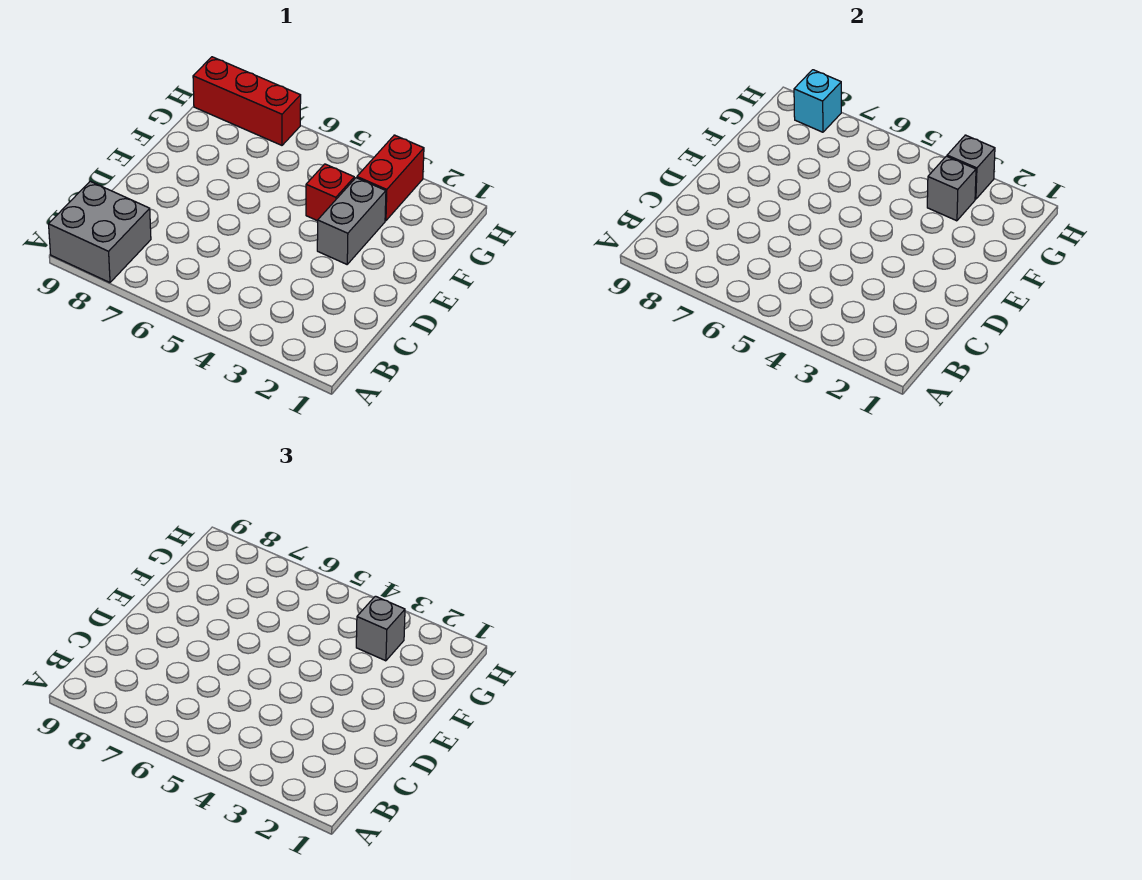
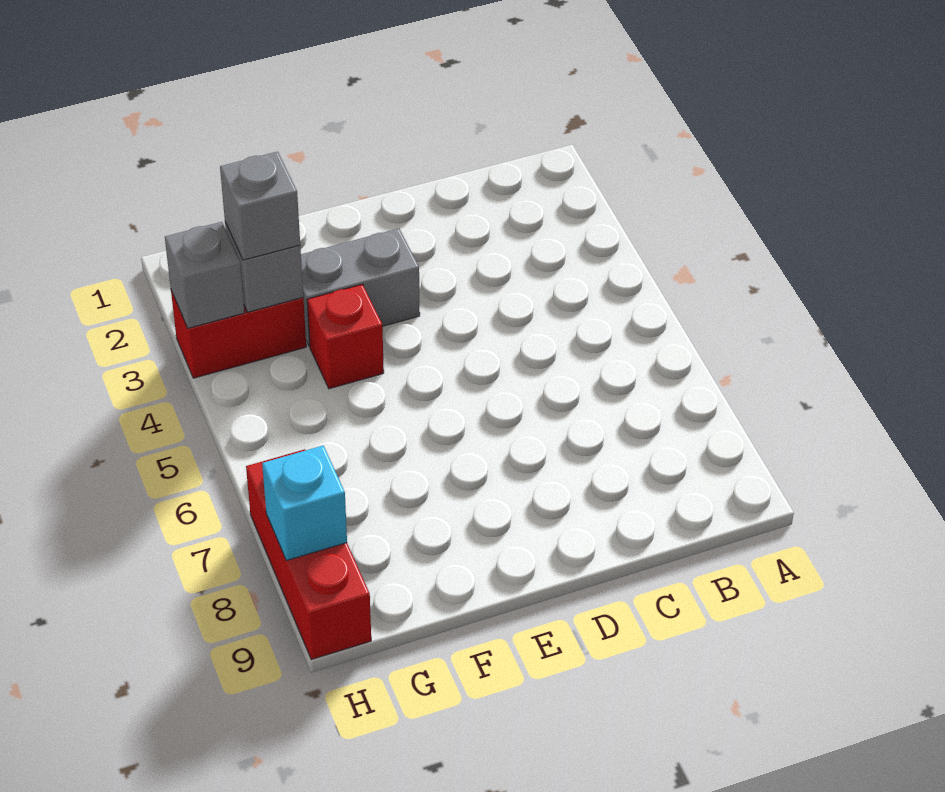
grey brick A8:B9 level 1 -> none

